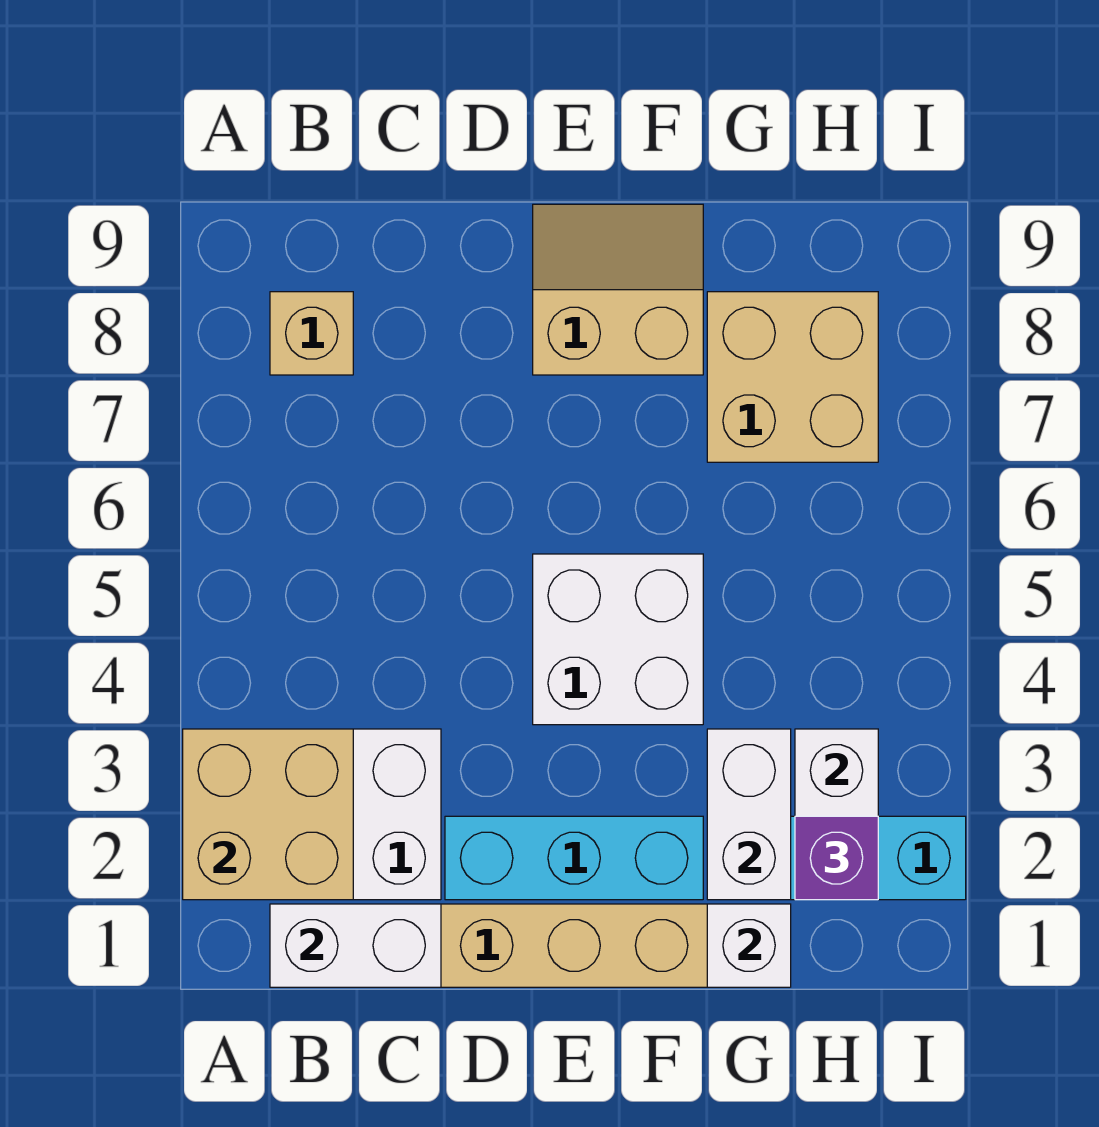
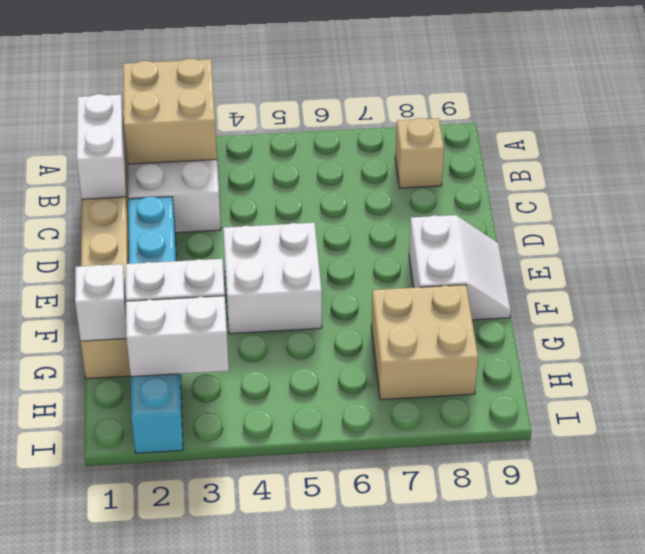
tan slope E8:F9 level 1 top 8 -> white slope E8:F9 level 1 top 8
purple brick H2 level 3 -> none

